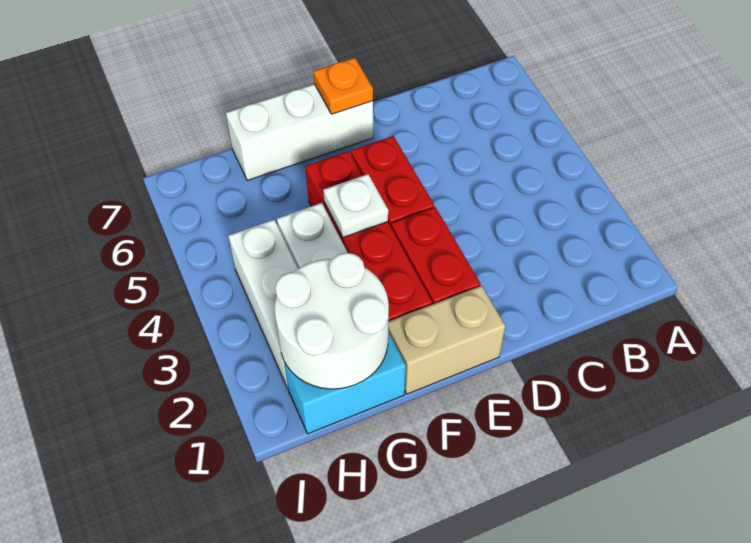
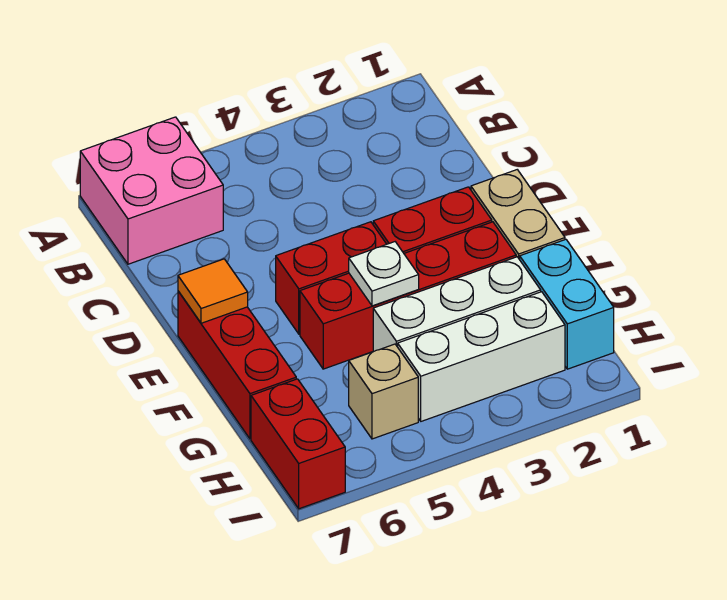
none -> pink brick A6:B7 level 1
white brick E7:G7 level 1 -> red brick E7:G7 level 1
orange plate E7 level 2 -> orange tile E7 level 2
white round brick G1:H2 level 2 -> none
none -> tan brick H5 level 1
none -> red brick H7:I7 level 1

